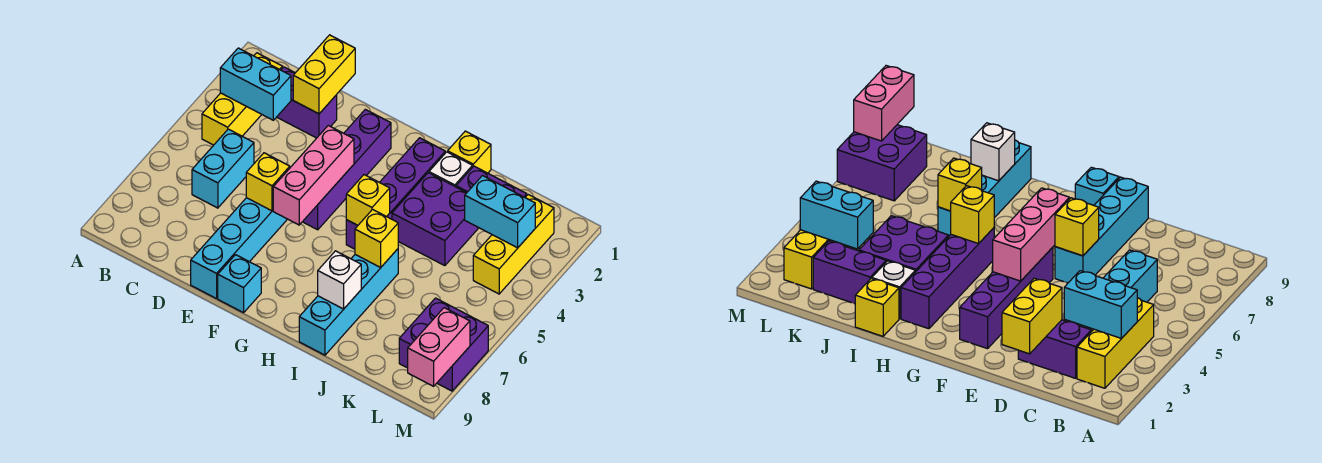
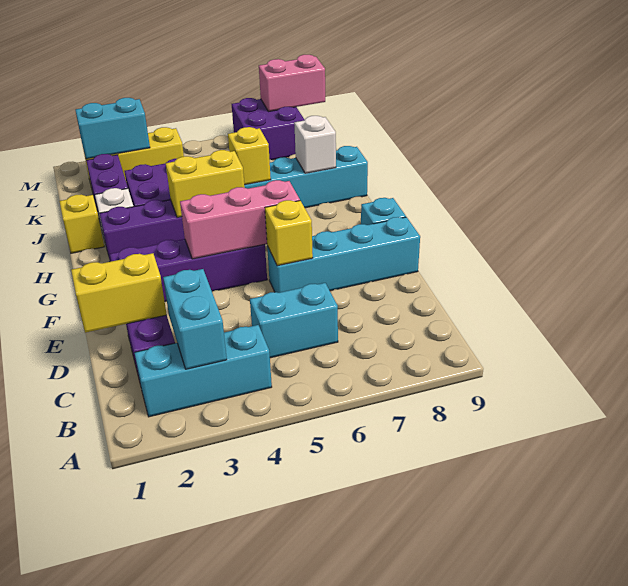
yellow brick B2:B4 level 1 -> cyan brick B2:B4 level 1
yellow brick H5 level 2 -> yellow brick H4:H5 level 2
cyan brick K3:L3 level 2 -> cyan brick L2:L3 level 2

